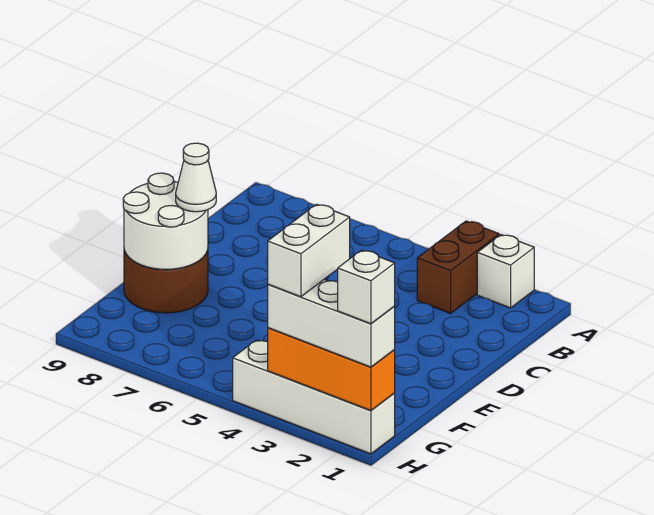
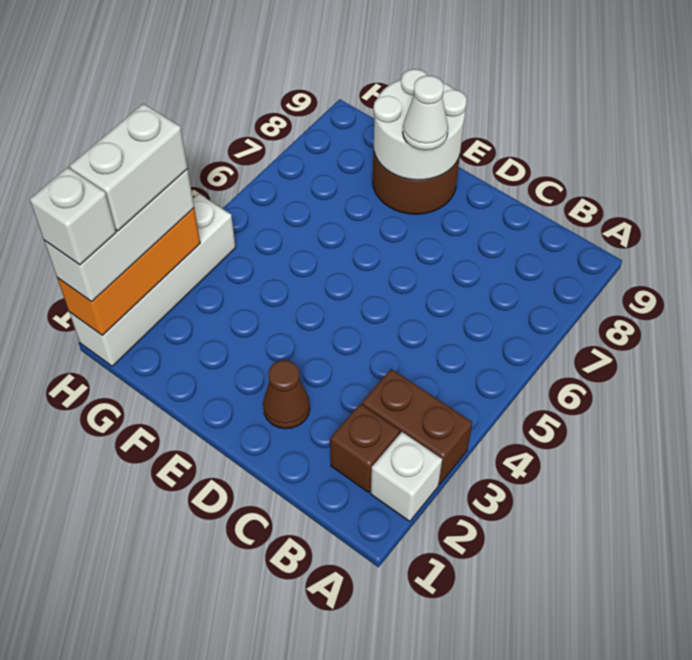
none -> brown brick B2 level 1
none -> brown cone D2 level 1
white brick G3:H3 level 4 -> white brick H2:H3 level 4

